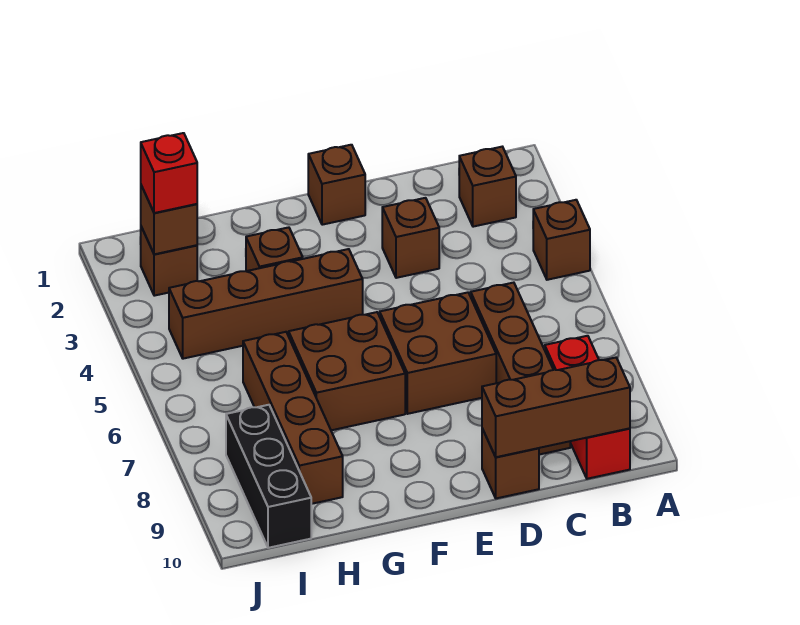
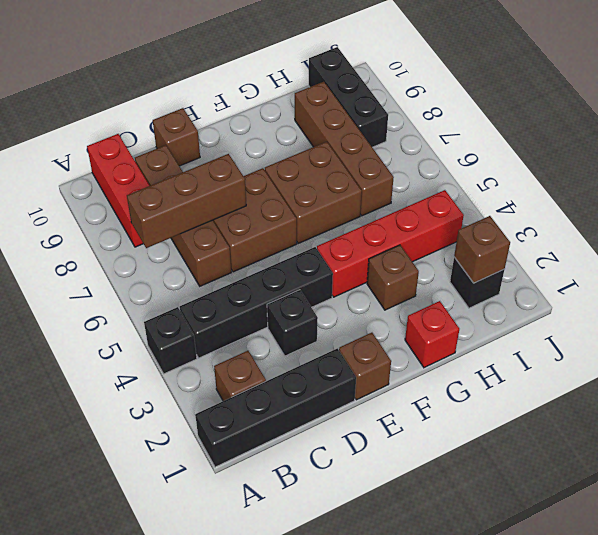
none -> black brick A1:D1 level 1
brown brick A4 level 1 -> black brick A4 level 1
none -> black brick B4:E4 level 1
brown brick B10:D10 level 2 -> brown brick B7:D7 level 2
brown brick D3 level 1 -> black brick D3 level 1
brown brick F4:I4 level 1 -> red brick F4:I4 level 1
brown brick I2 level 1 -> black brick I2 level 1
red brick I2 level 3 -> red brick G1 level 1

